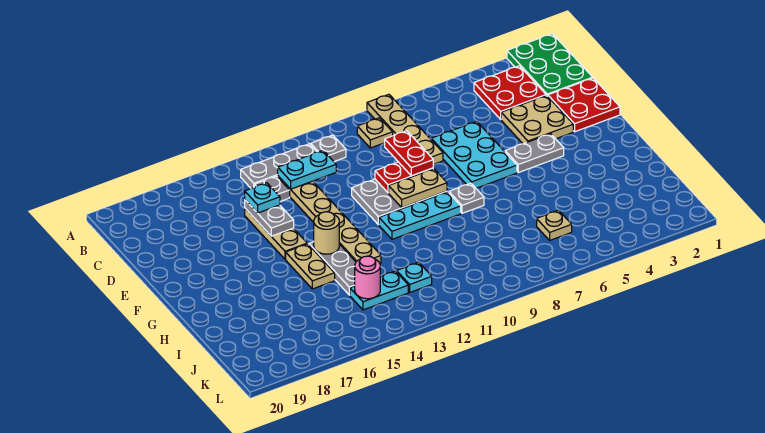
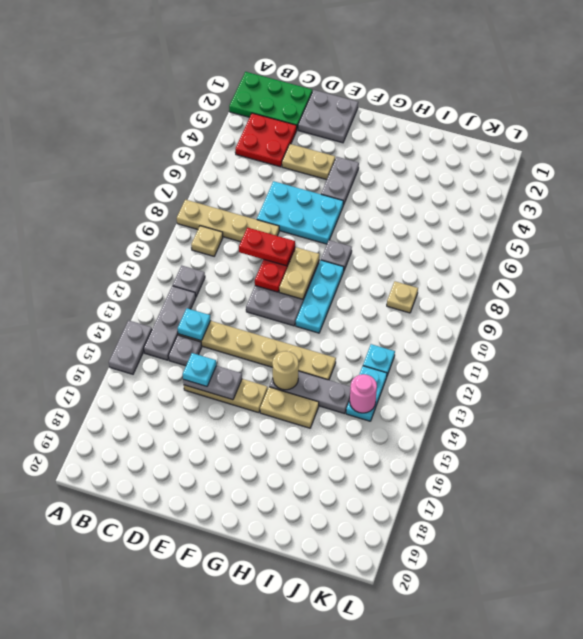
none -> grey plate A14:A15 level 1
cyan plate C12:C13 level 2 -> cyan plate C13 level 2
red plate D1:E2 level 1 -> grey plate D1:E2 level 1
tan plate D3:E4 level 1 -> tan plate D4:E4 level 1
tan plate J6 level 1 -> tan plate J9 level 1

